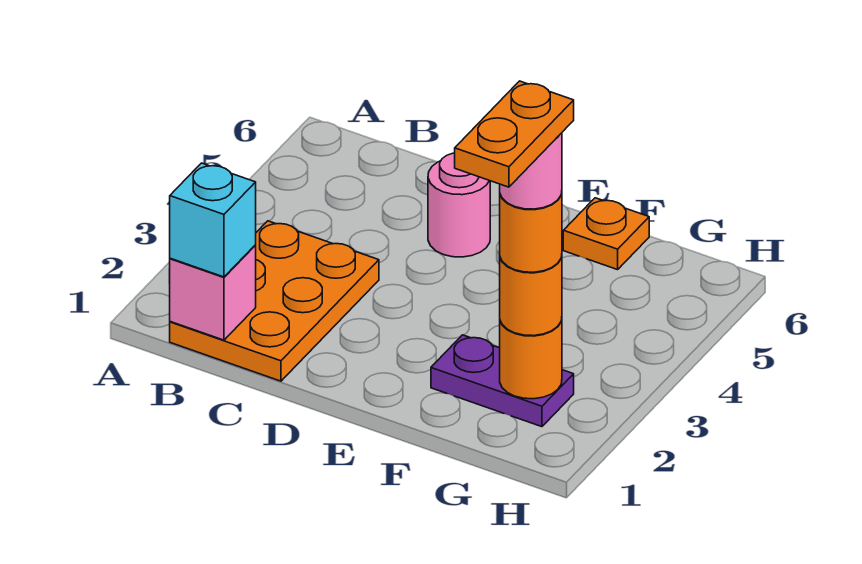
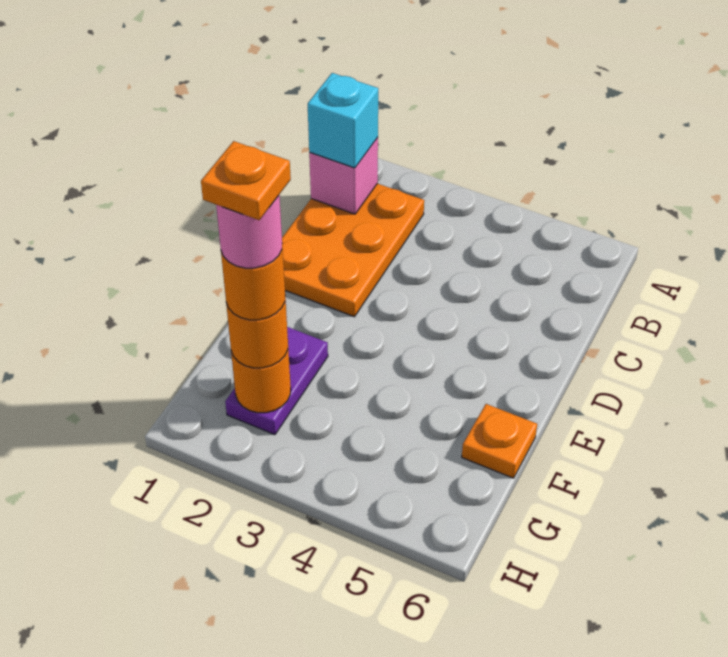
orange plate B1:C3 level 1 -> orange plate B1:D2 level 1
pink round brick D5 level 1 -> none
orange plate G1:G2 level 6 -> orange plate G2 level 6

